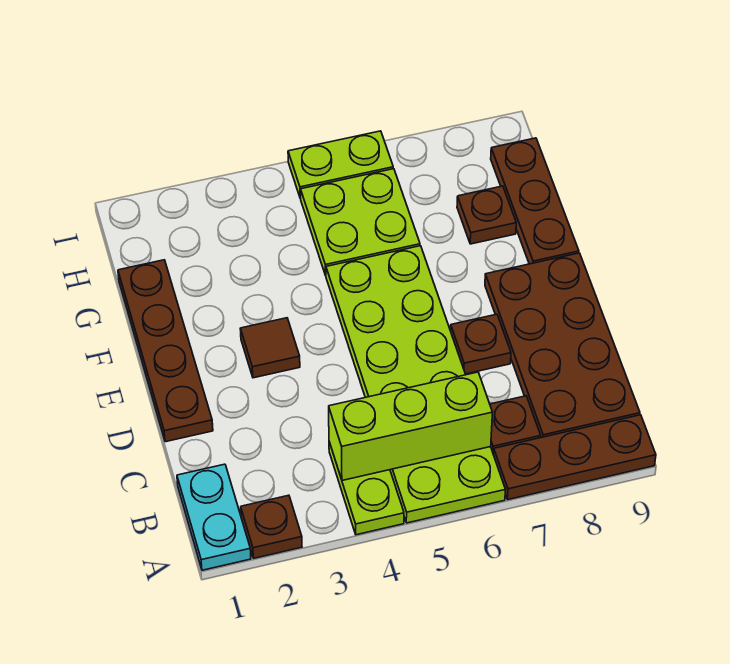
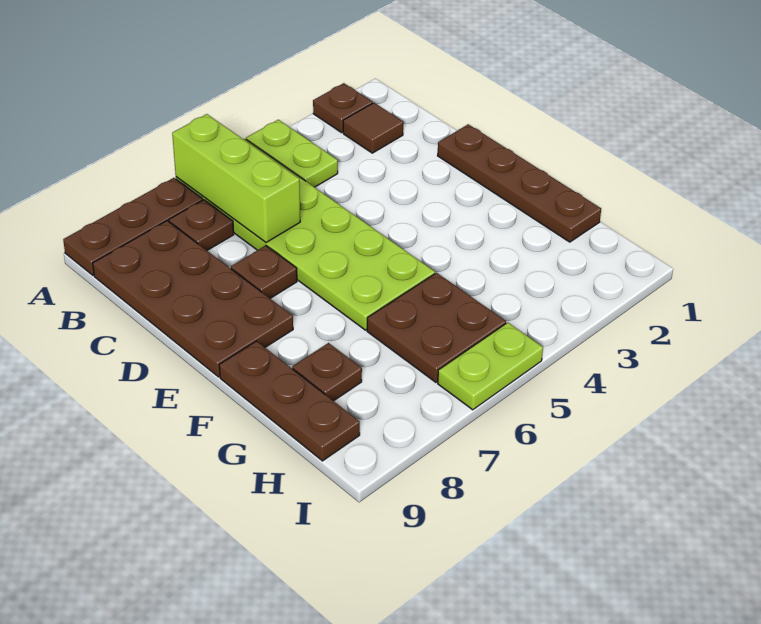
cyan plate A1:B1 level 1 -> none
lime brick B4:B6 level 2 -> lime brick A6:C6 level 2
brown tile E3 level 1 -> brown tile B2 level 1
lime plate G5:H6 level 1 -> brown plate G5:H6 level 1

